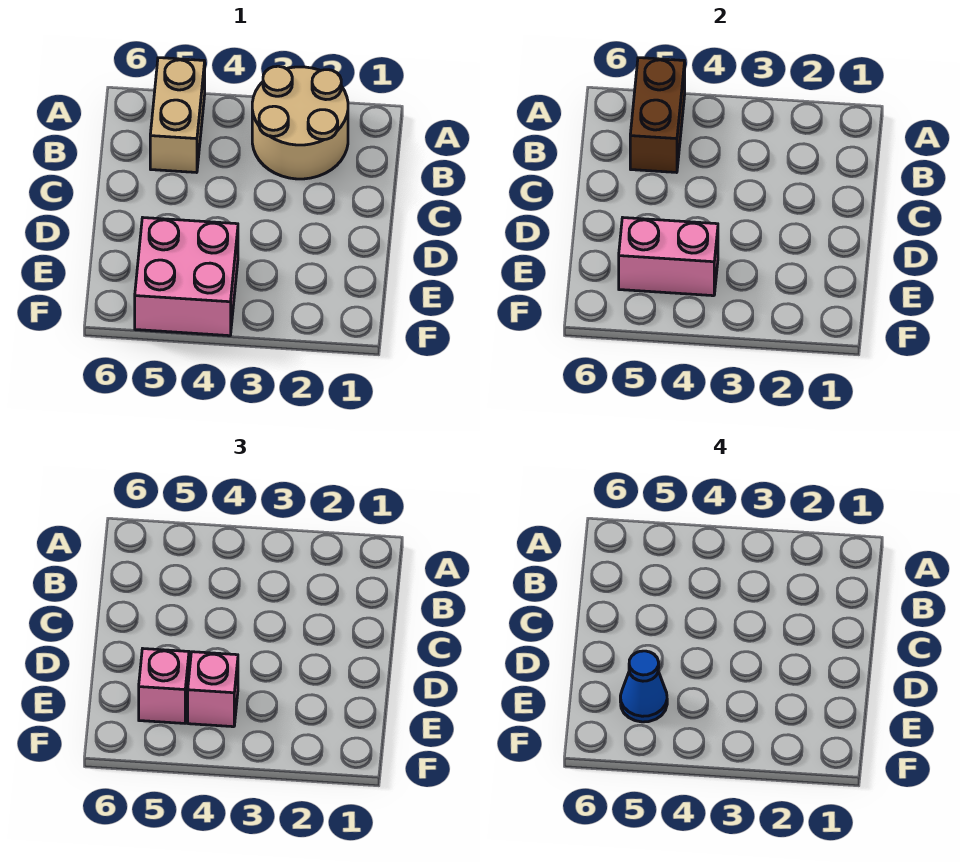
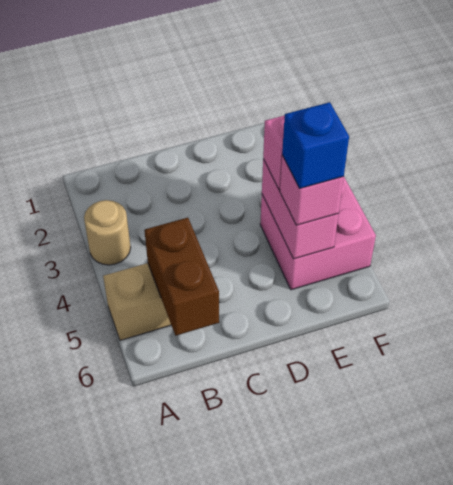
tan round brick A2:B3 level 1 -> tan round brick A3 level 1
brown brick A5:B5 level 2 -> brown brick B5:B6 level 2
blue cone E5 level 4 -> blue brick E5 level 4

